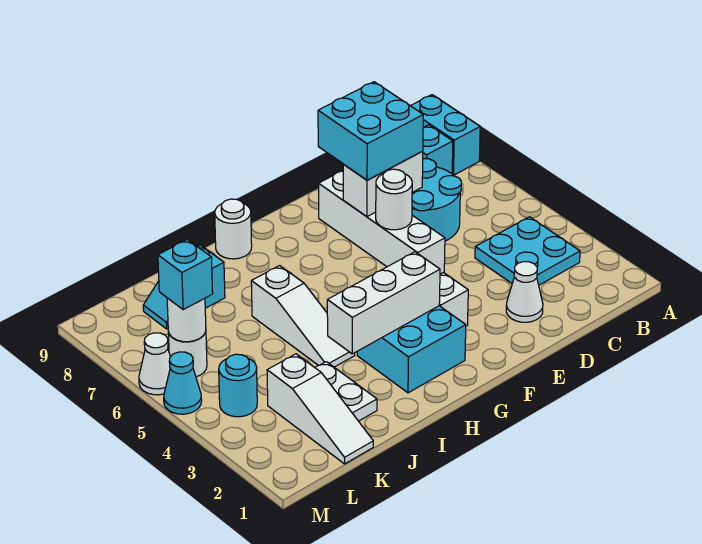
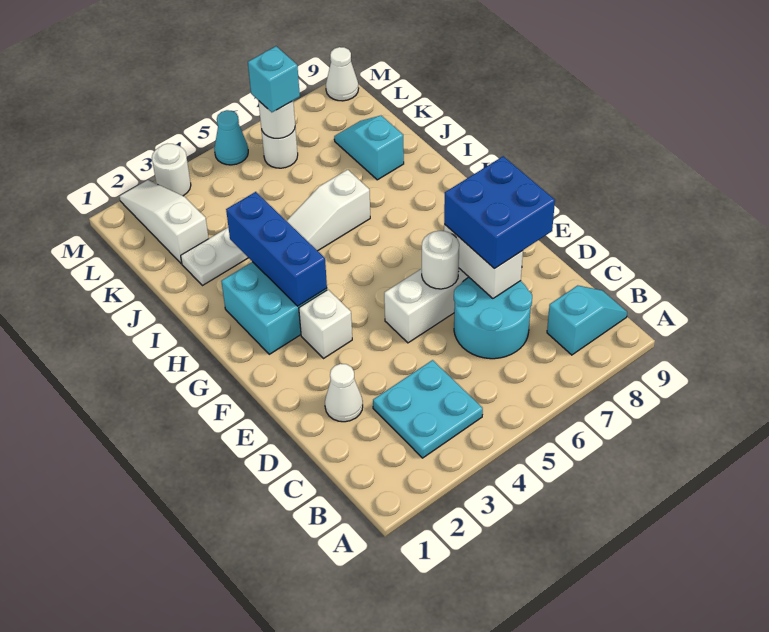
cyan brick A8:A9 level 1 -> none
cyan brick D7:E8 level 3 -> blue brick D7:E8 level 3
white brick G3:I3 level 2 -> blue brick G3:I3 level 2
white round brick H9 level 1 -> white round brick M3 level 1
white slope K1:K3 level 1 top 3 -> white slope K2:M2 level 1 top K
cyan round brick L4 level 1 -> none
white cone M6 level 1 -> white cone M9 level 1

